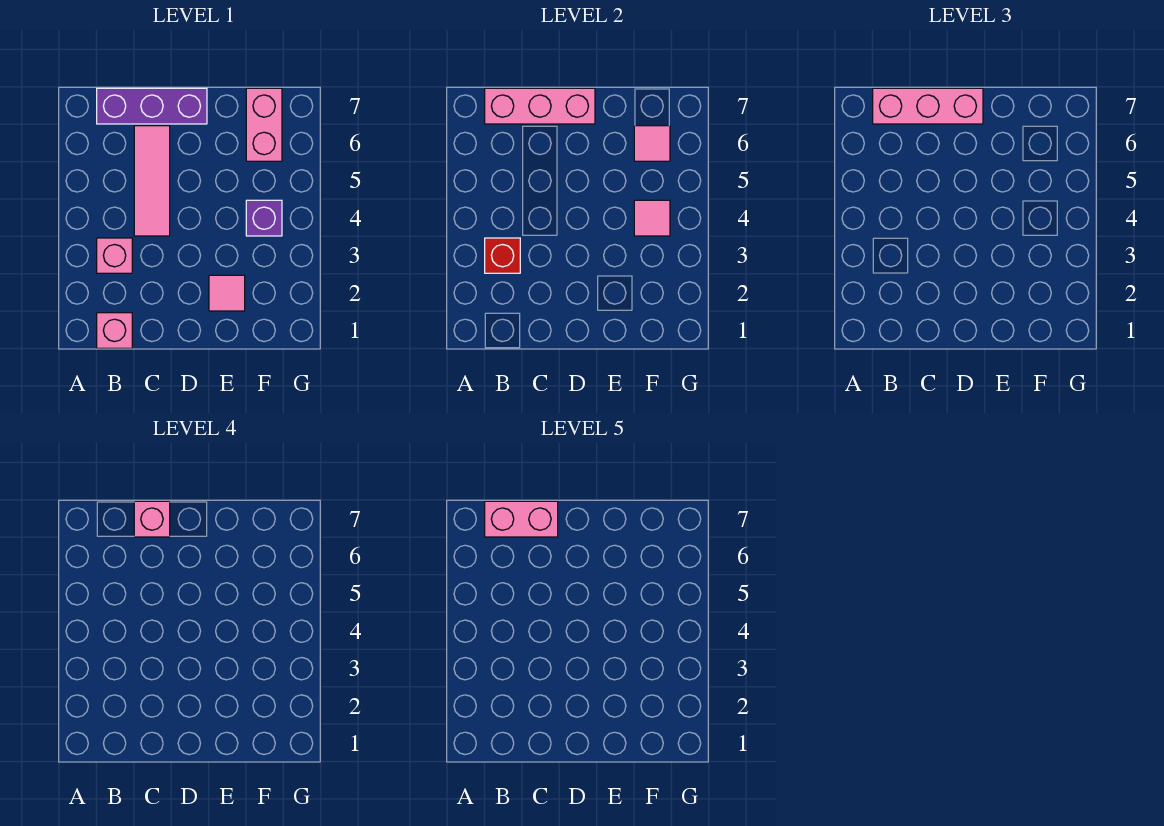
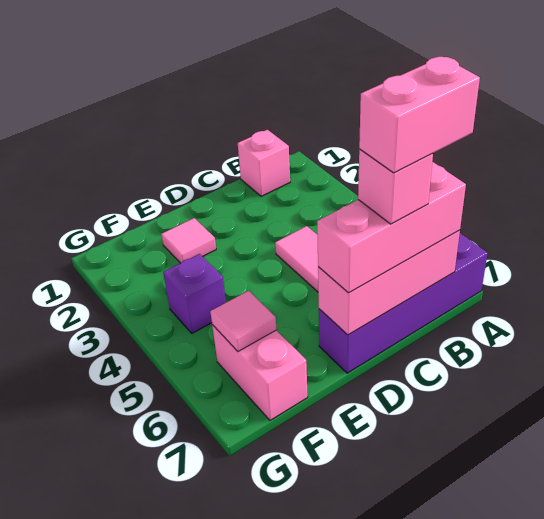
pink brick B3 level 1 -> none
red brick B3 level 2 -> none
purple brick B7:D7 level 1 -> purple brick A7:D7 level 1
pink tile F4 level 2 -> none

